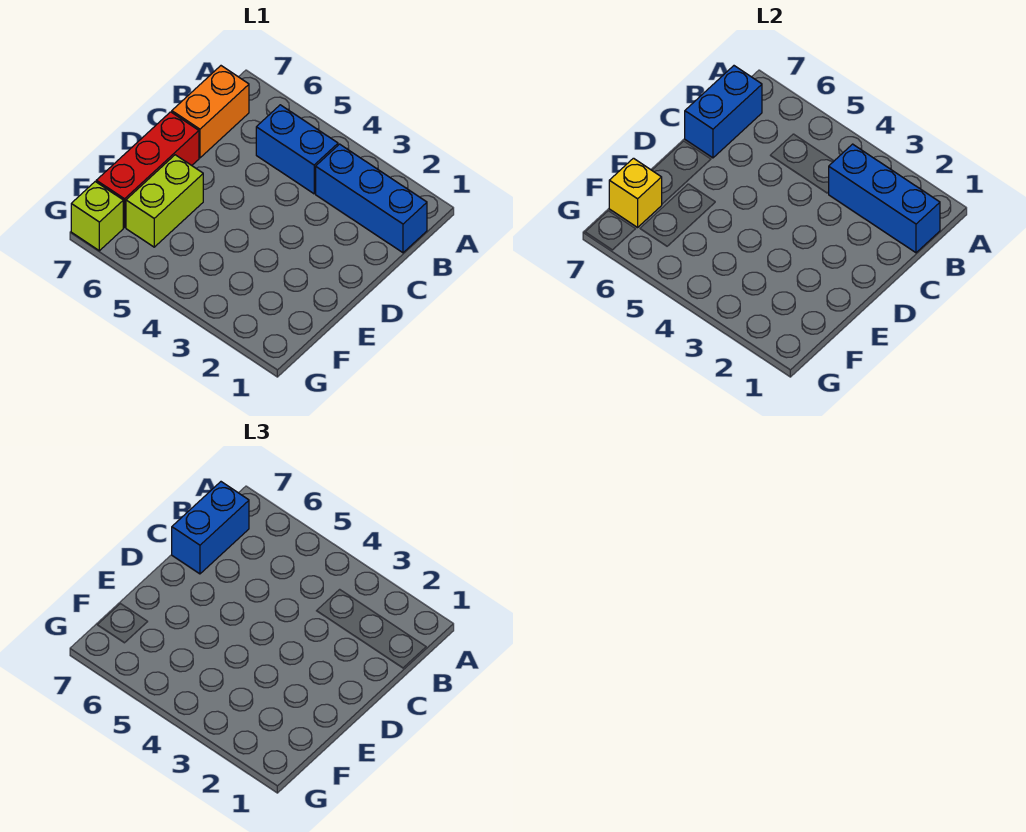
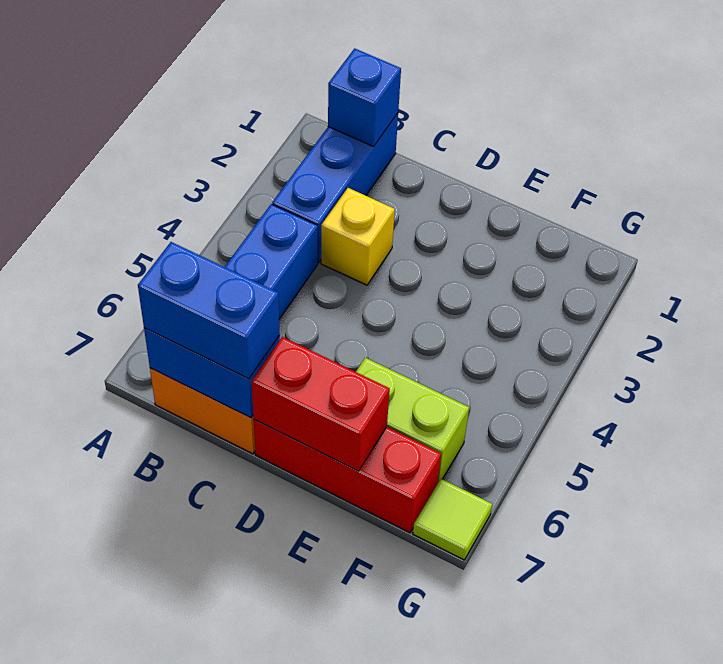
blue brick B1:B3 level 2 -> blue brick B1 level 2
none -> red brick D7:E7 level 2
yellow brick F7 level 2 -> yellow brick C3 level 1
lime brick G7 level 1 -> lime tile G7 level 1

